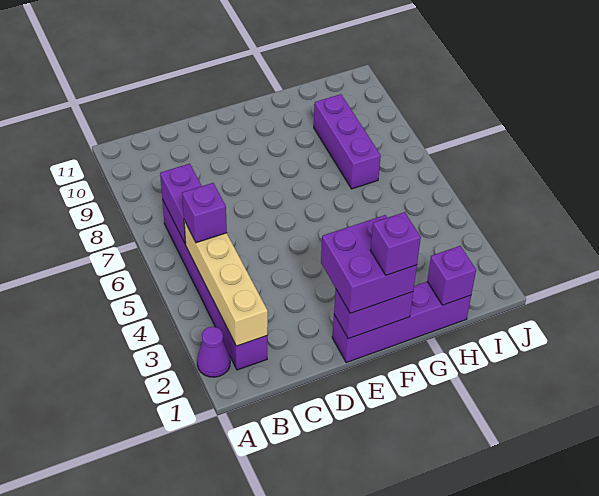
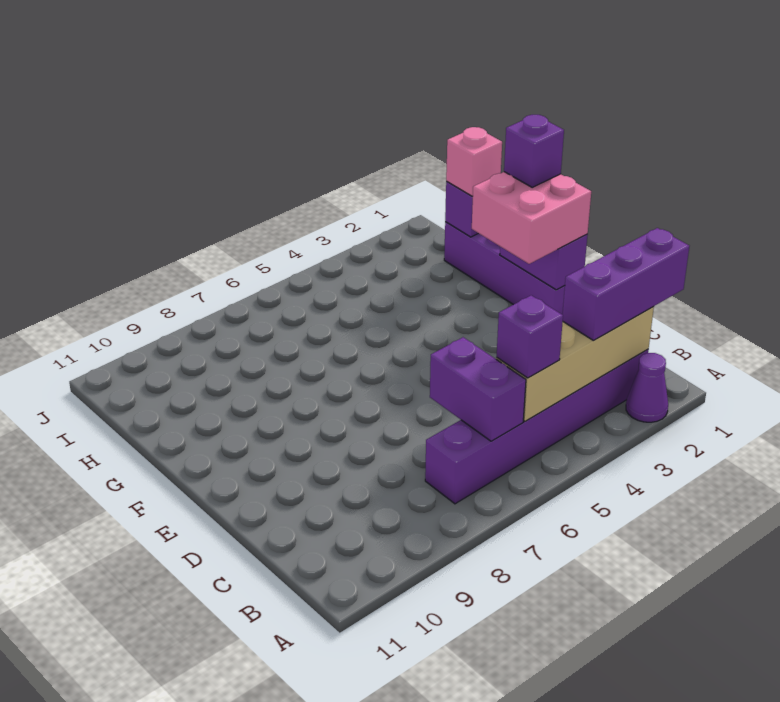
purple brick B6:B7 level 2 -> purple brick B6:C6 level 2
purple brick E1:F2 level 3 -> pink brick E1:F2 level 3
none -> pink brick H1 level 3
purple brick H7:H9 level 1 -> purple brick B1:B3 level 3

